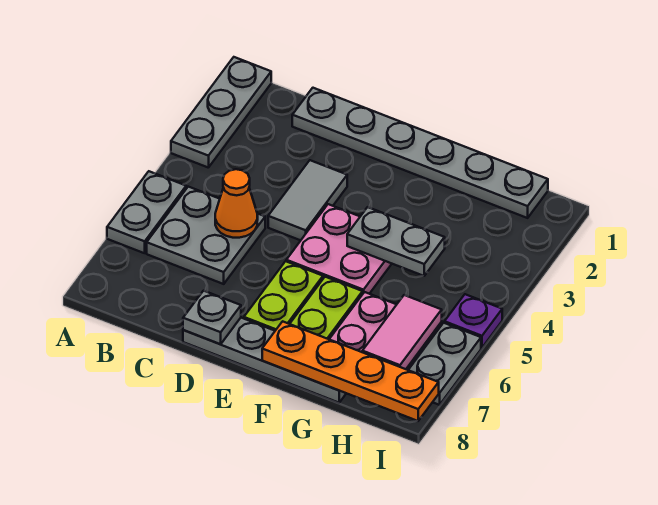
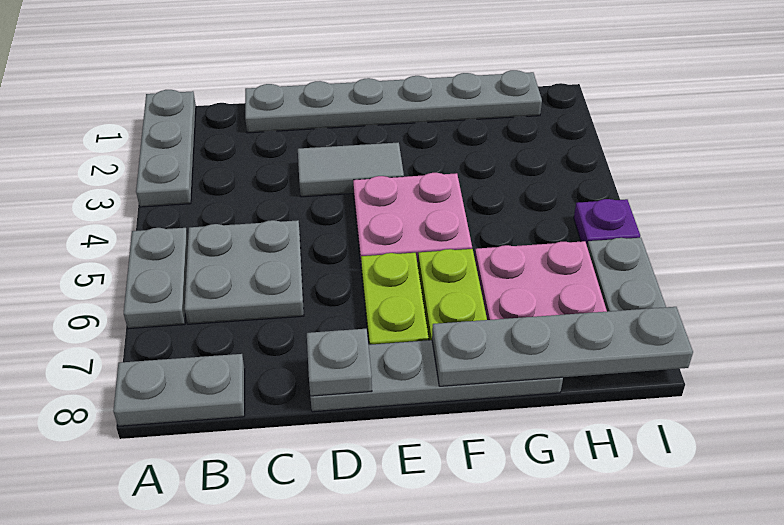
orange cone C5 level 2 -> none
grey tile D3:D4 level 1 -> grey tile D3:E3 level 1
grey plate F4:G4 level 2 -> grey plate A8:B8 level 1
orange plate F8:I8 level 2 -> grey plate F8:I8 level 2
pink tile H6:H7 level 2 -> none

